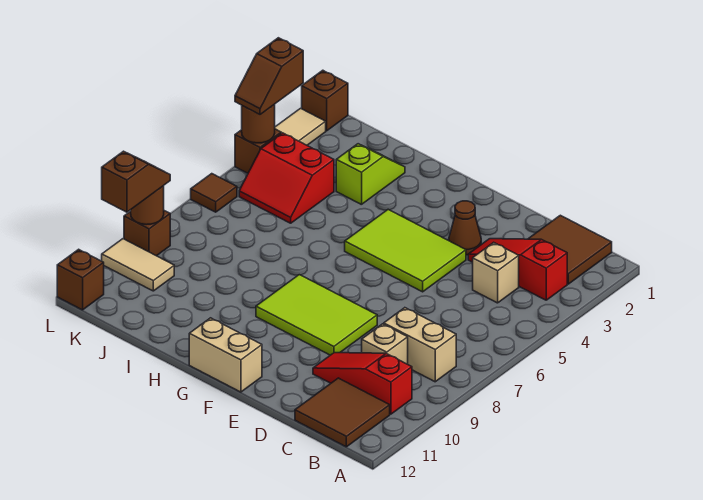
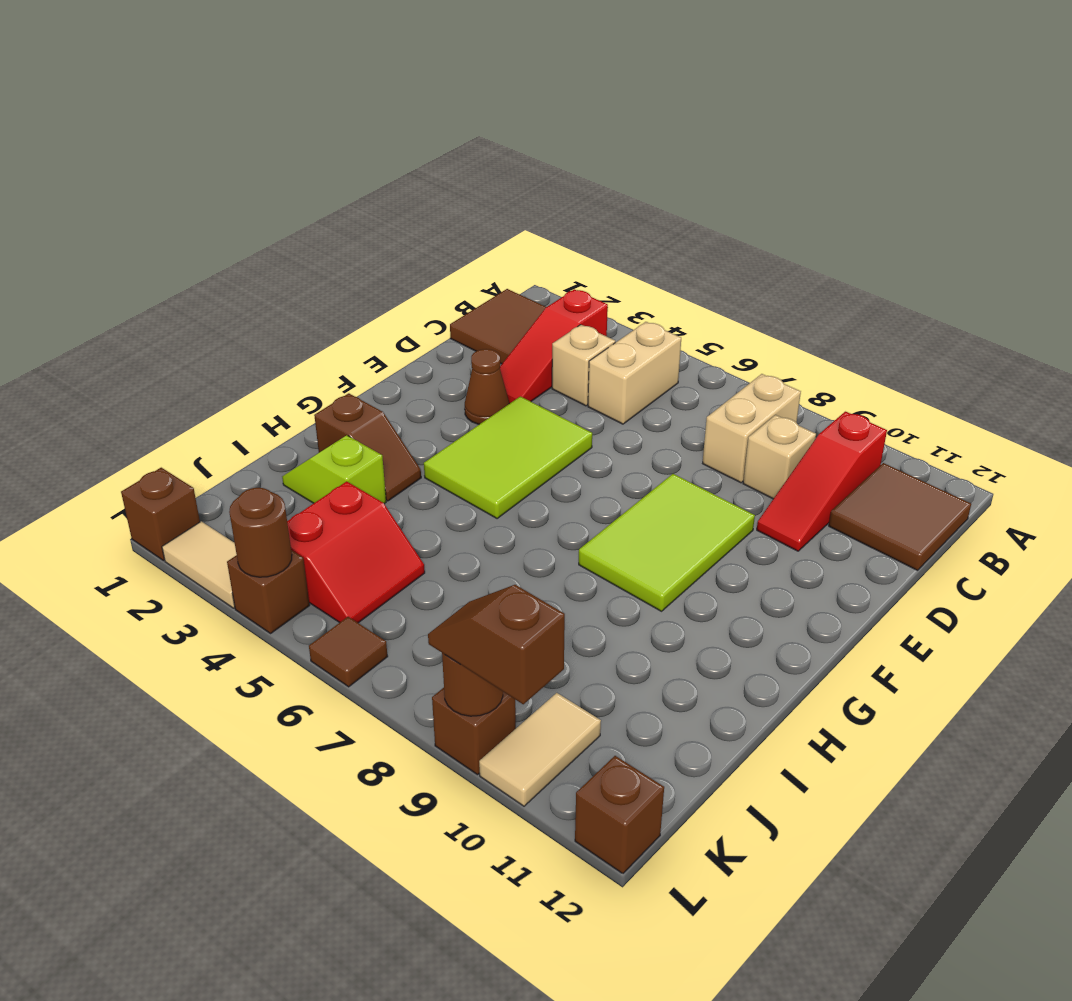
tan brick F12:G12 level 1 -> tan brick B5:C5 level 1
brown slope L3:L4 level 3 top 3 -> brown slope H2:H3 level 1 top 2

